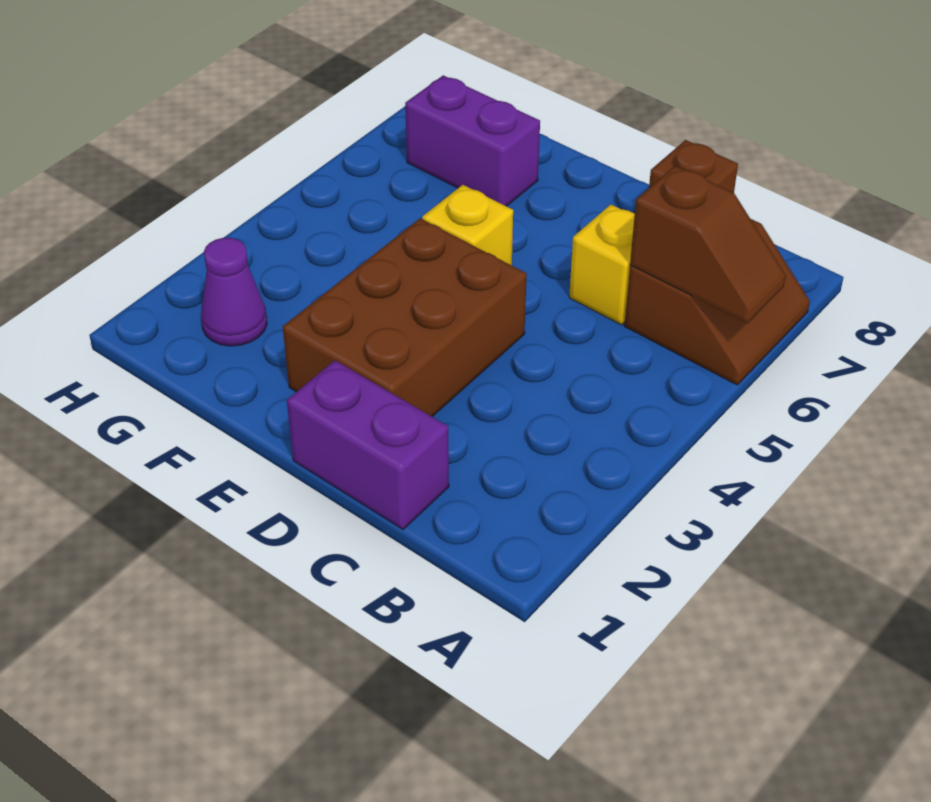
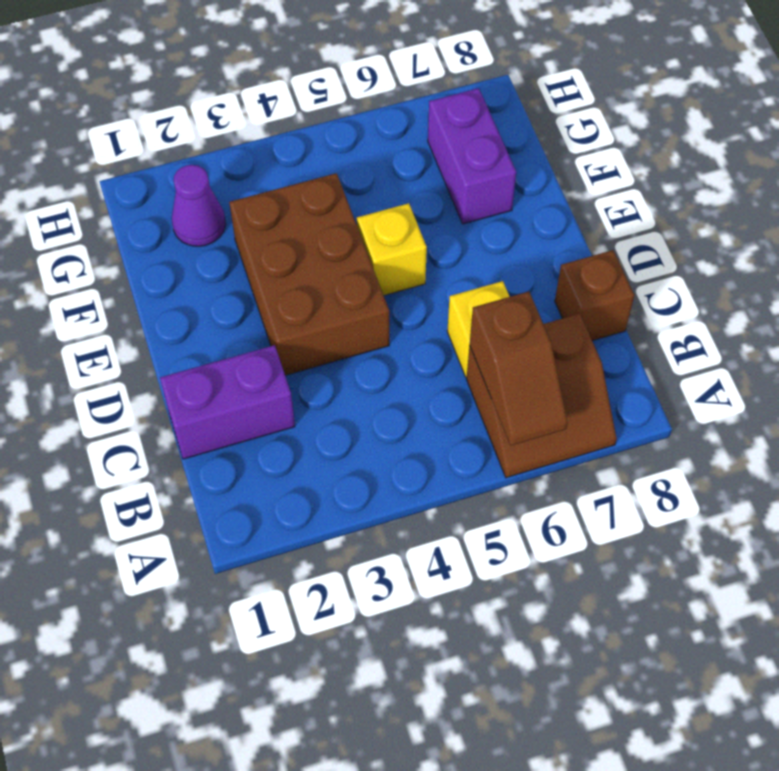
purple brick C1:D1 level 1 -> purple brick C1:C2 level 1
brown brick D2:E4 level 1 -> brown brick D3:F4 level 1

